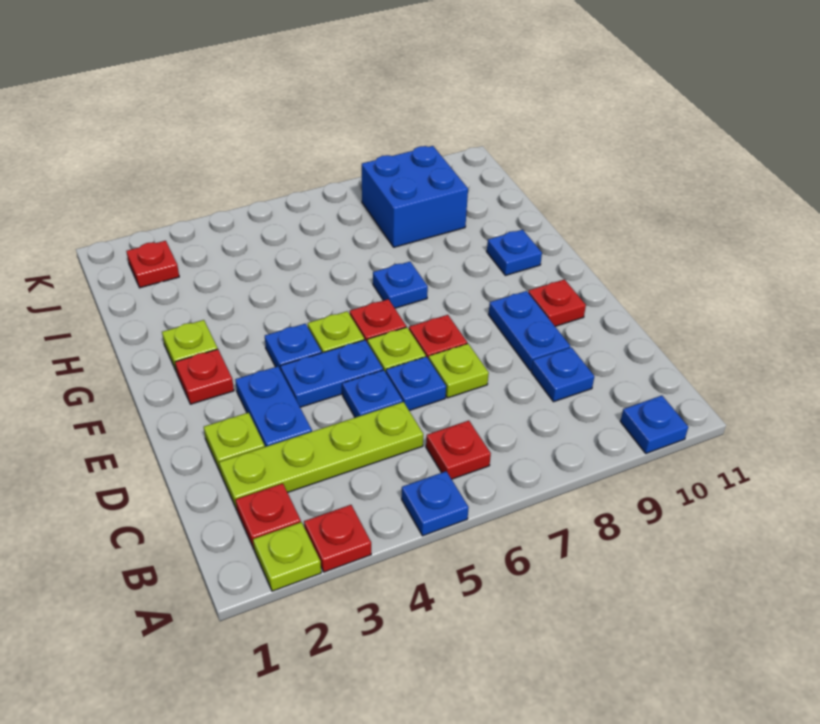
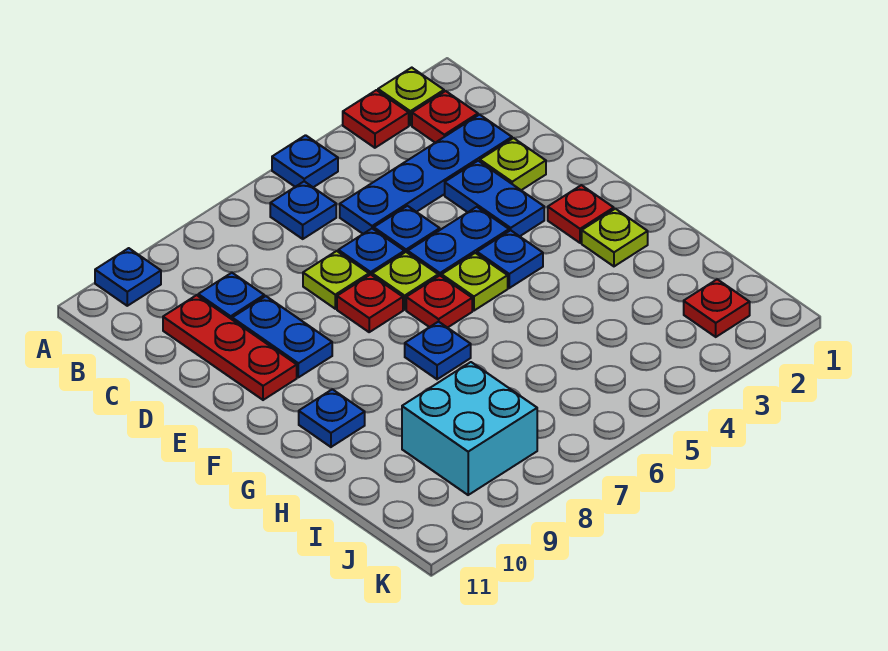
red plate B6 level 1 -> blue plate B6 level 1
lime plate C2:C5 level 1 -> blue plate C2:C5 level 1
red plate E10 level 1 -> red plate C10:E10 level 1
blue brick I8:J9 level 1 -> cyan brick I8:J9 level 1

